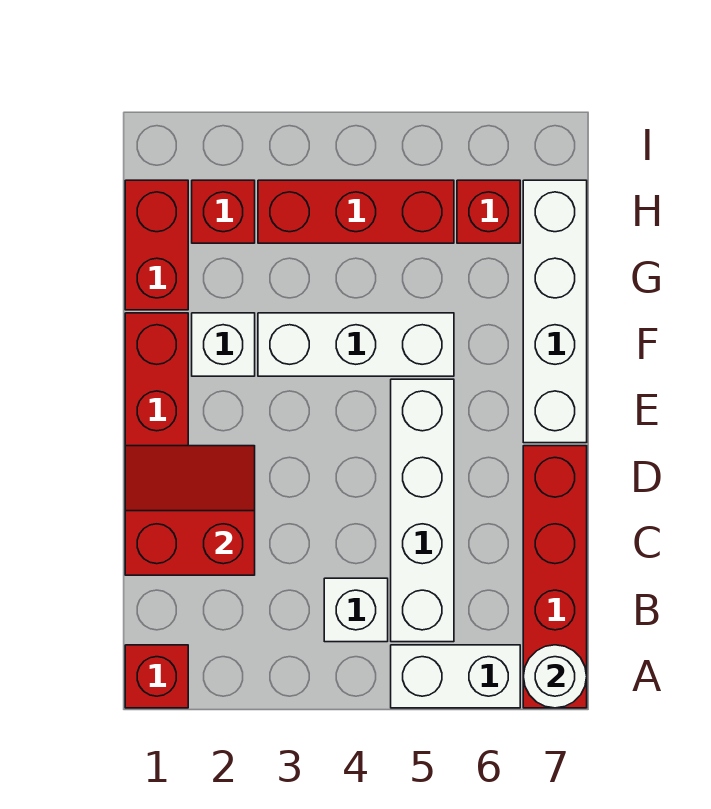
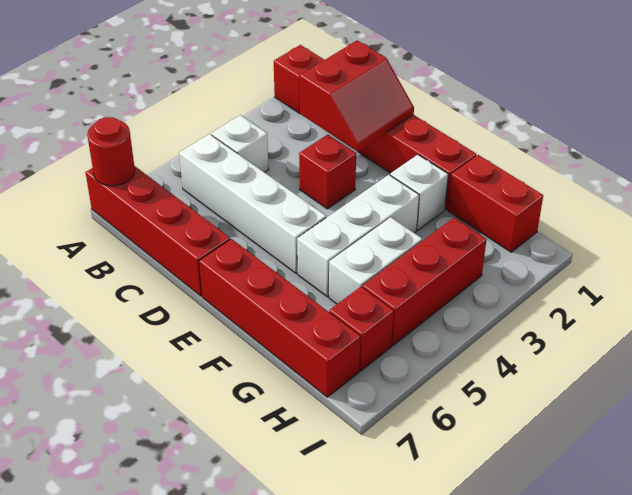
white brick A5:A6 level 1 -> white brick G4:G5 level 1
white round brick A7 level 2 -> red round brick A7 level 2
white brick E7:H7 level 1 -> red brick E7:H7 level 1
red brick H2 level 1 -> red brick D3 level 1

